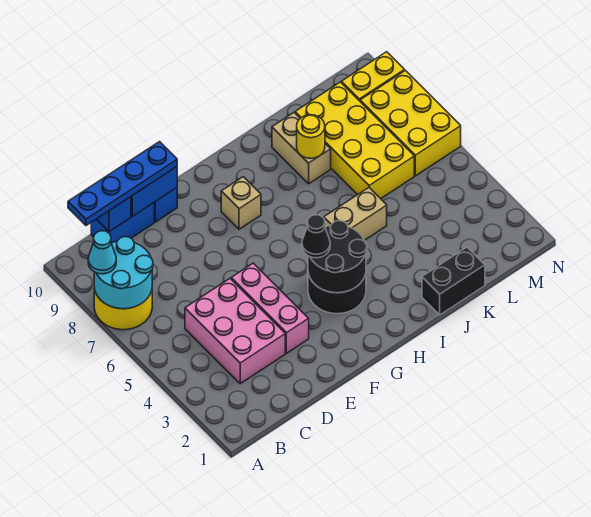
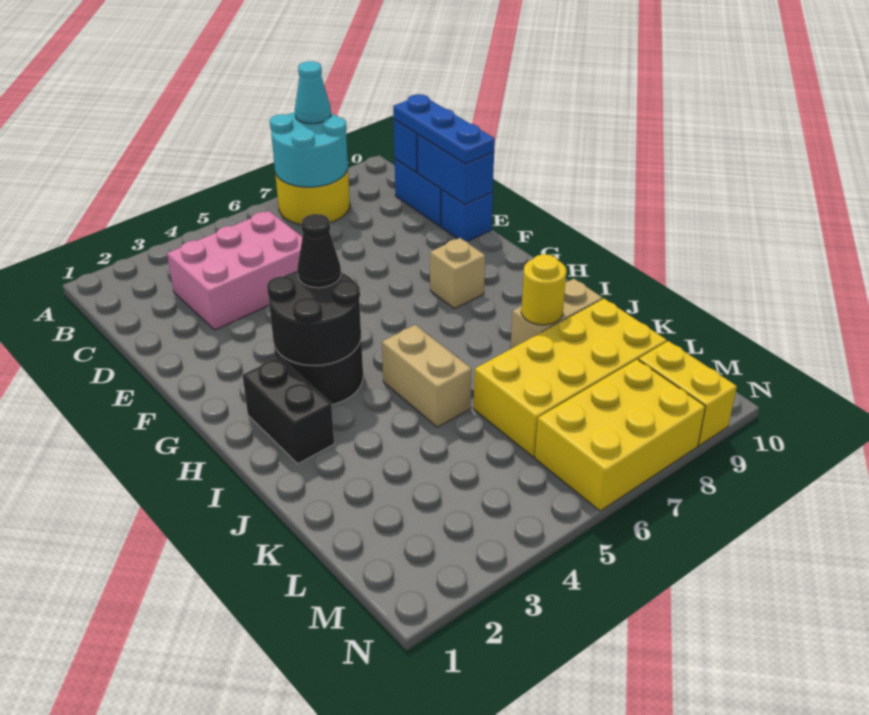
blue plate B10:E10 level 3 -> blue plate C10:E10 level 3
pink brick E3:E5 level 1 -> none
black brick J1:K1 level 1 -> black brick H2:I2 level 1

